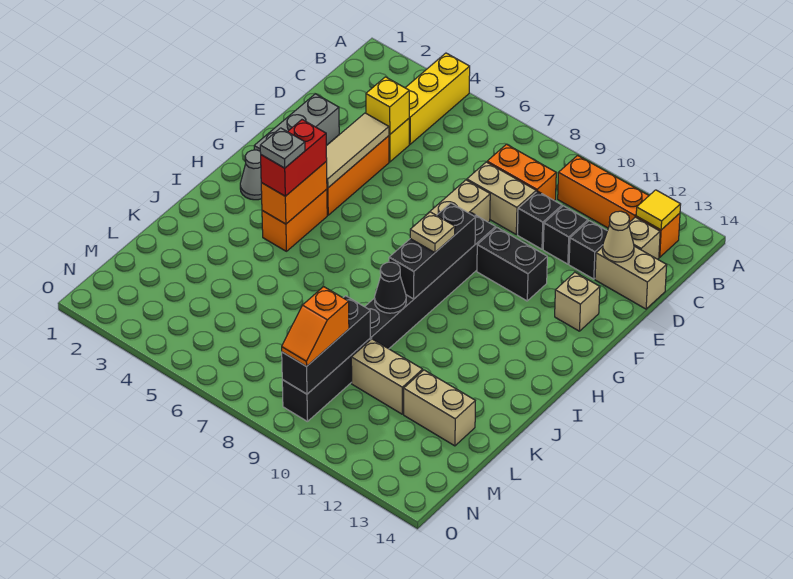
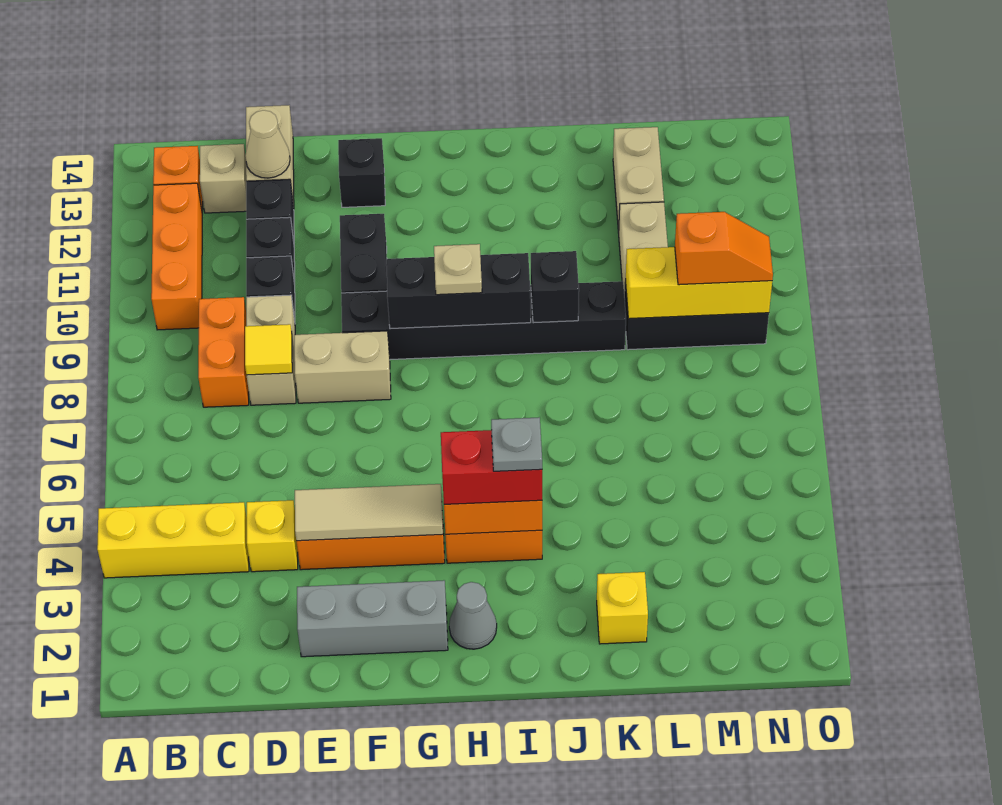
yellow tile B13 level 2 -> yellow tile D8 level 2
yellow brick D4 level 2 -> yellow brick K2 level 1
tan brick F13 level 1 -> black brick F13 level 1
black cone J9 level 2 -> black brick J9 level 2
black brick L9:N9 level 2 -> yellow brick L9:N9 level 2

